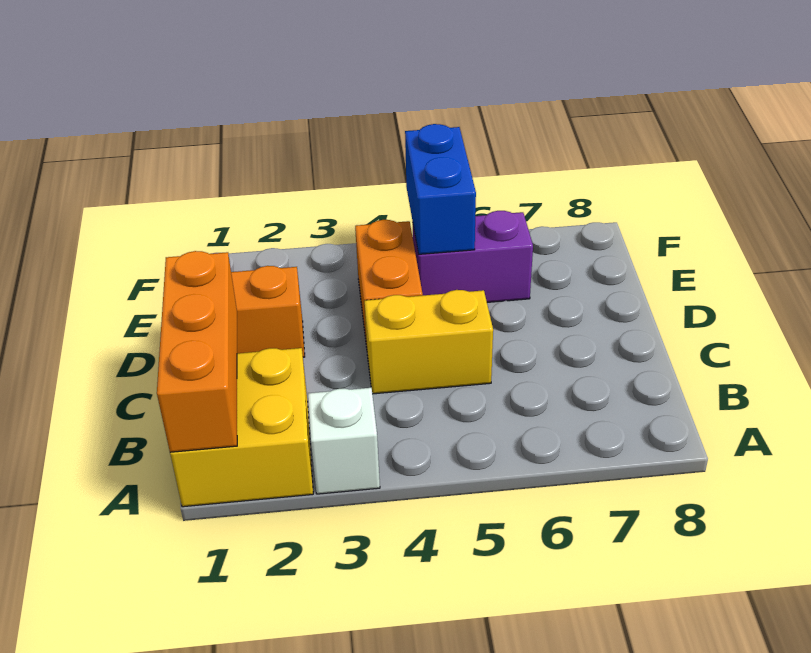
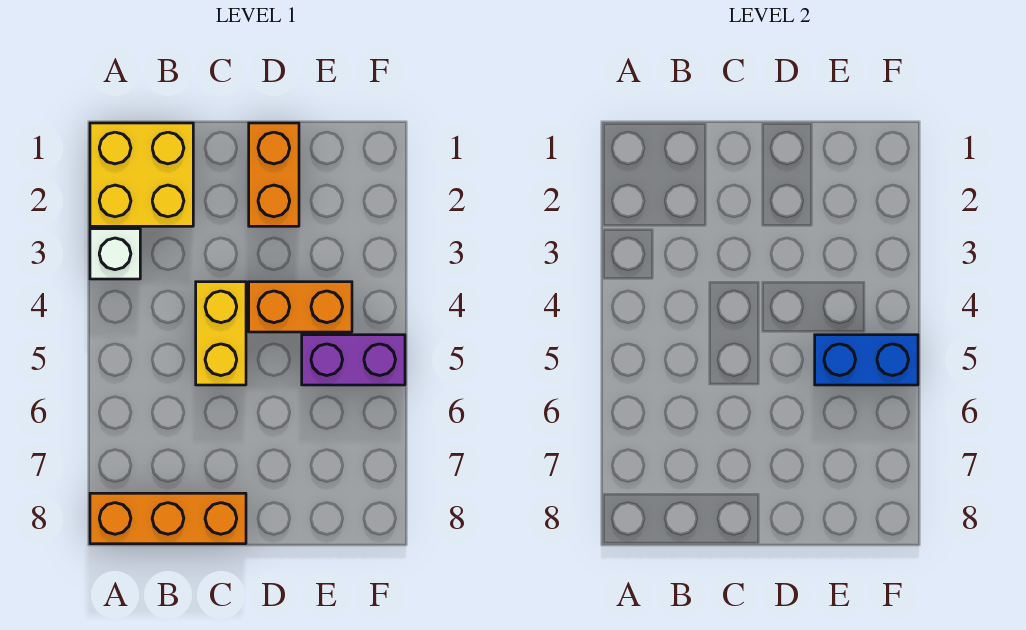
orange brick A1:C1 level 2 -> orange brick A8:C8 level 1
purple brick E5:E6 level 1 -> purple brick E5:F5 level 1

